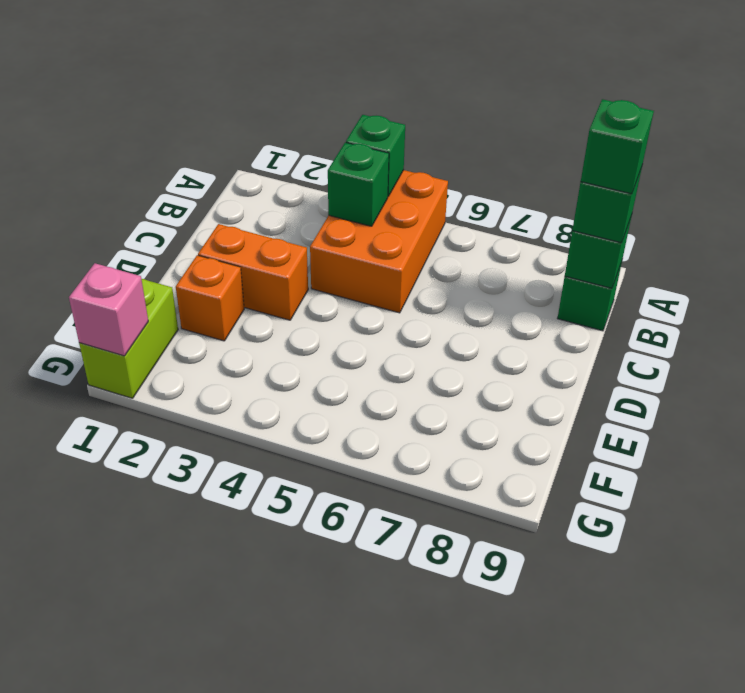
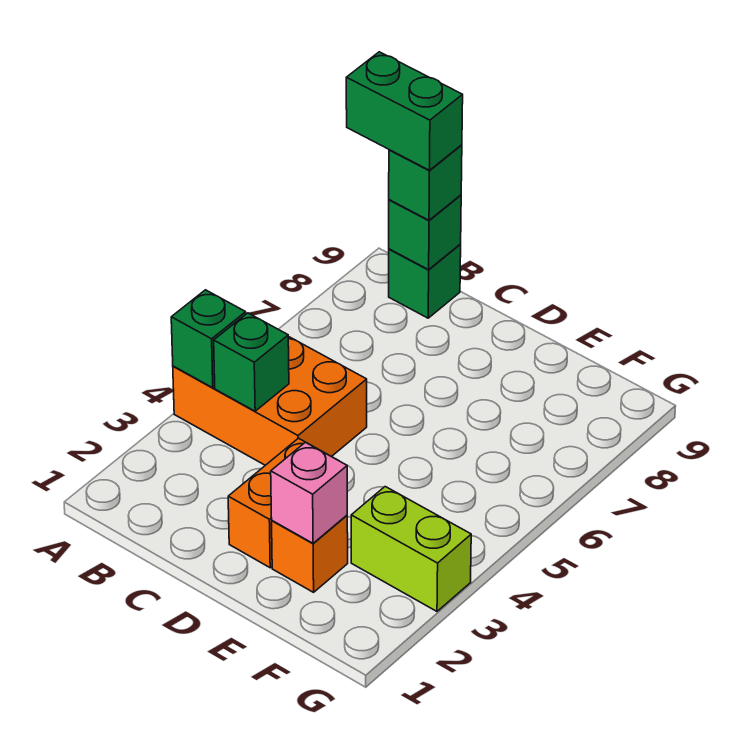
green brick B9 level 4 -> green brick A9:B9 level 4
lime brick F1:G1 level 1 -> lime brick F3:G3 level 1
pink brick G1 level 2 -> pink brick E2 level 2

